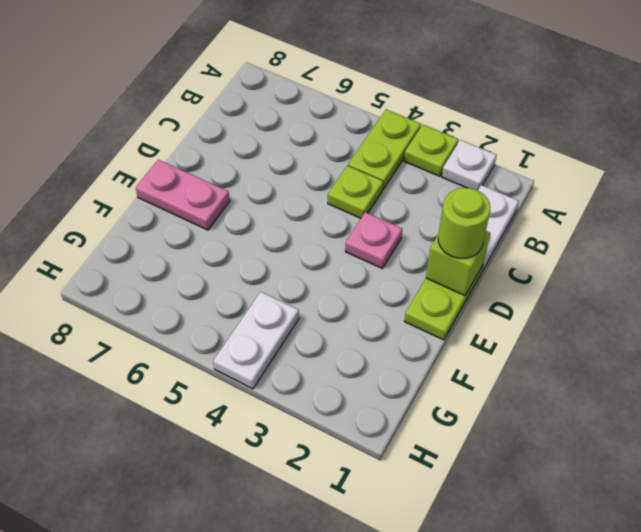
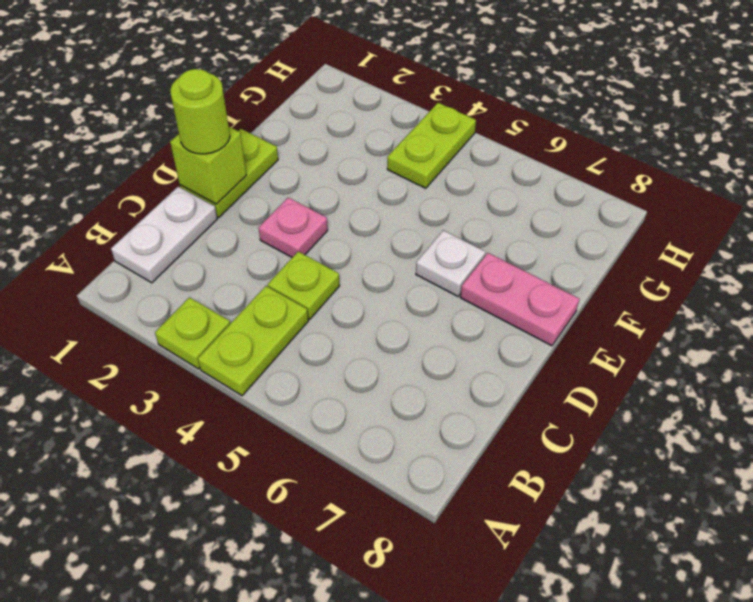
white plate A2 level 1 -> white plate E6 level 1
white plate G4:H4 level 1 -> lime plate G4:H4 level 1

